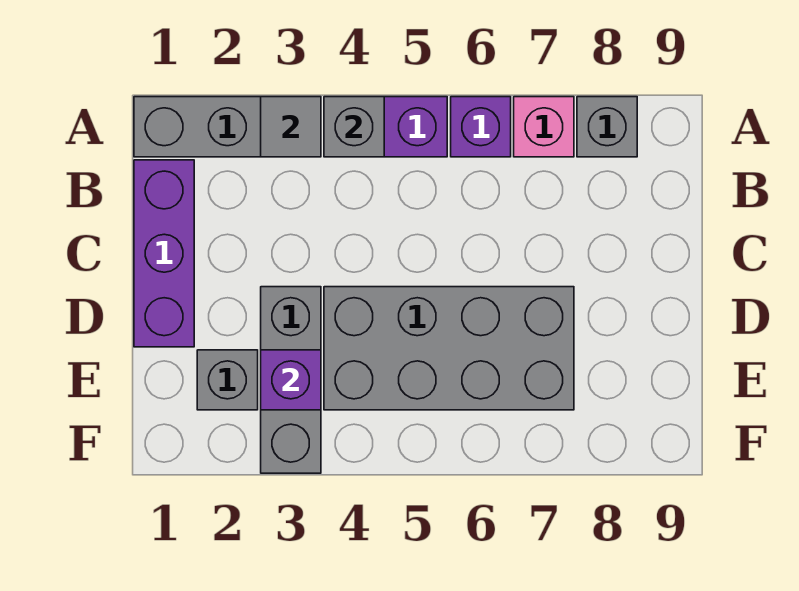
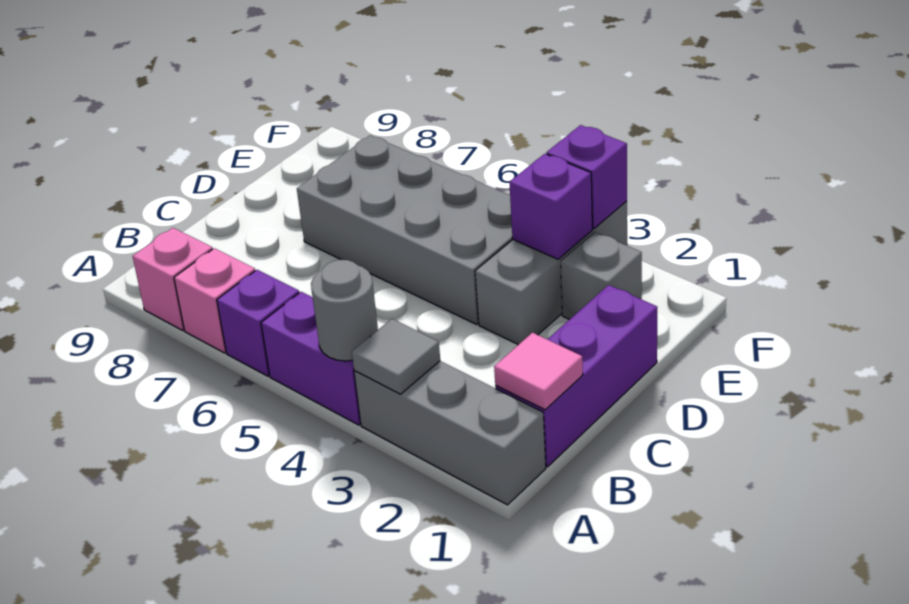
grey brick A4 level 2 -> grey round brick A4 level 2
grey brick A8 level 1 -> pink brick A8 level 1
none -> pink tile B1 level 2
none -> purple brick F3 level 2

